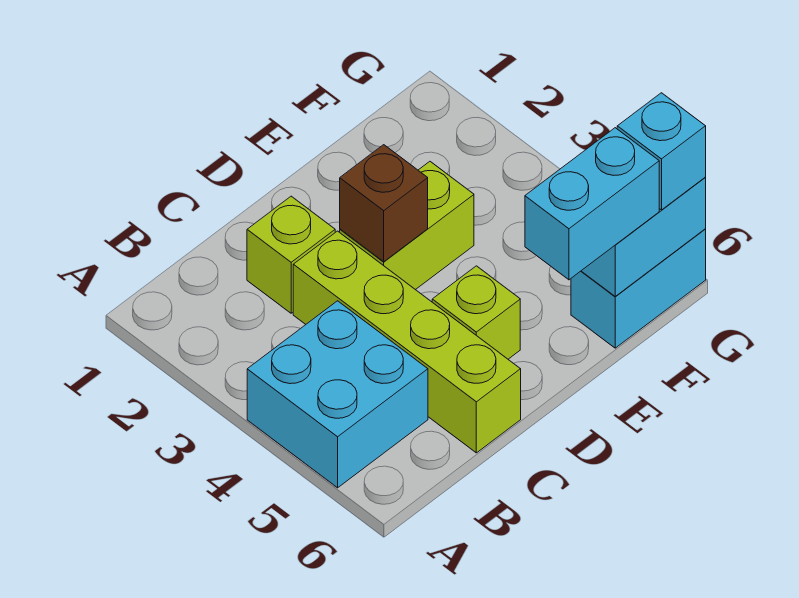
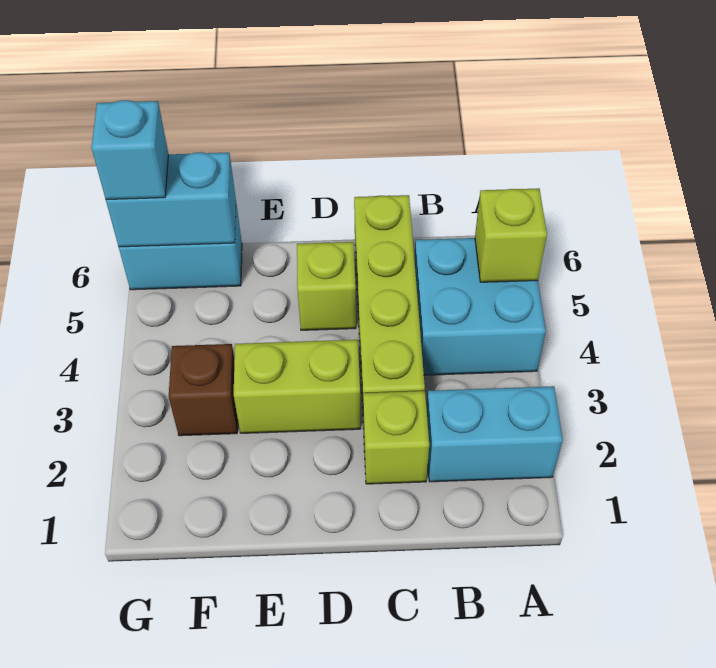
none -> lime brick A5 level 2
brown brick D3 level 2 -> brown brick F3 level 1
cyan brick E6:F6 level 3 -> cyan brick A2:B2 level 1

